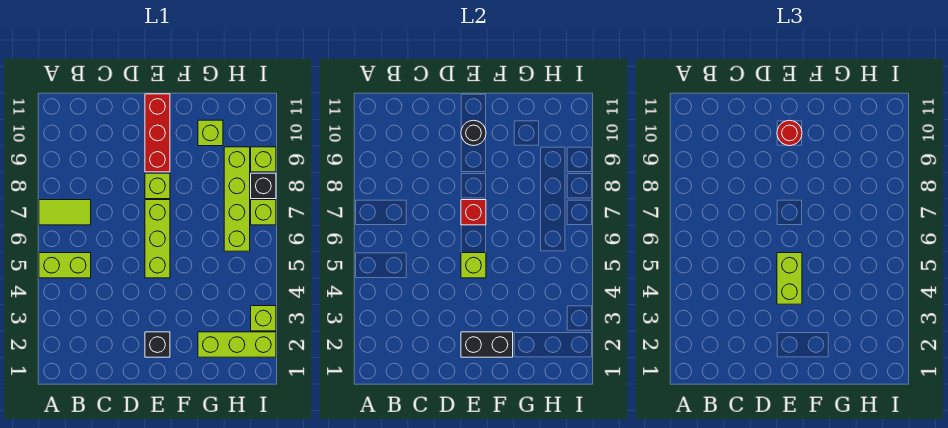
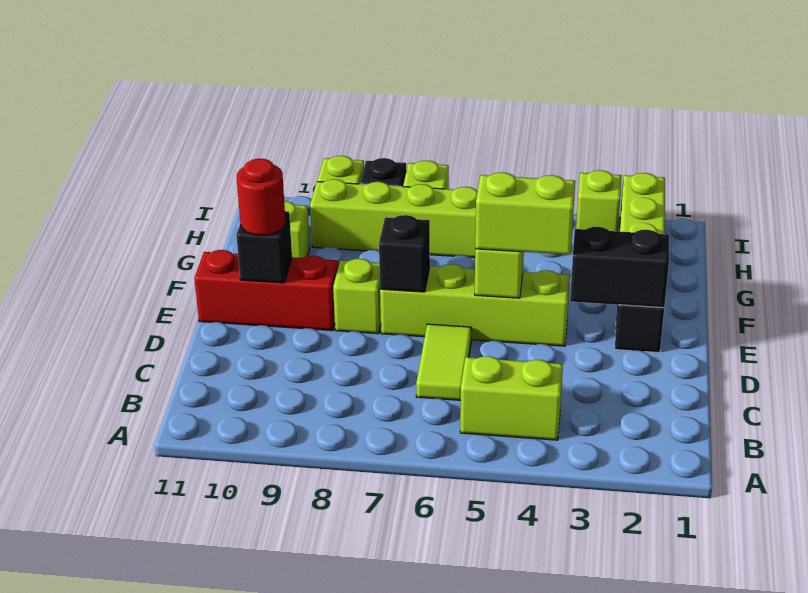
lime brick A5:B5 level 1 -> lime brick B4:B5 level 1
lime tile A7:B7 level 1 -> lime tile C6:D6 level 1
black brick E2:F2 level 2 -> black brick E2:E3 level 2
lime brick E5:E7 level 1 -> lime brick E4:E7 level 1
red brick E7 level 2 -> black brick E7 level 2
black round brick E10 level 2 -> black brick E10 level 2

